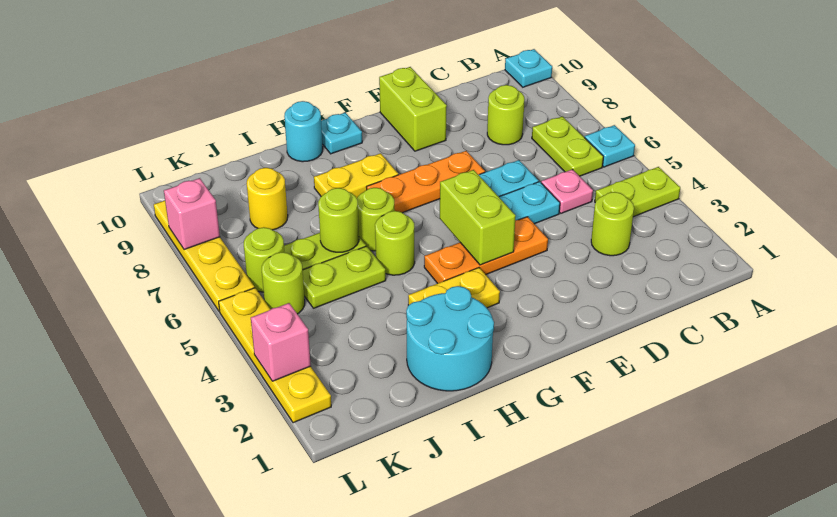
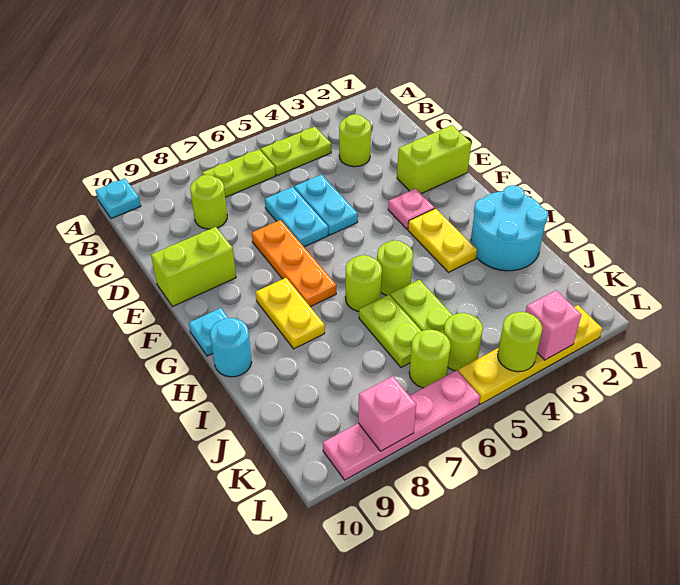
lime plate A4:B4 level 1 -> lime plate B4:B5 level 1
cyan plate A6 level 1 -> none
pink plate C5 level 1 -> pink plate F3 level 1
orange plate E4:G4 level 1 -> none
lime brick F4:F5 level 2 -> lime brick E1:E2 level 1
lime round brick I6 level 2 -> lime round brick L4 level 2
yellow round brick J8 level 1 -> none
yellow plate L6:L9 level 1 -> pink plate L6:L9 level 1

